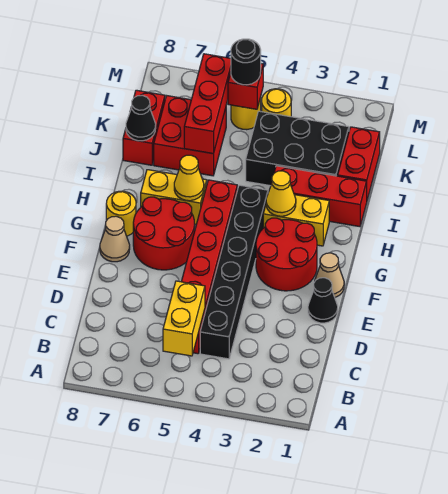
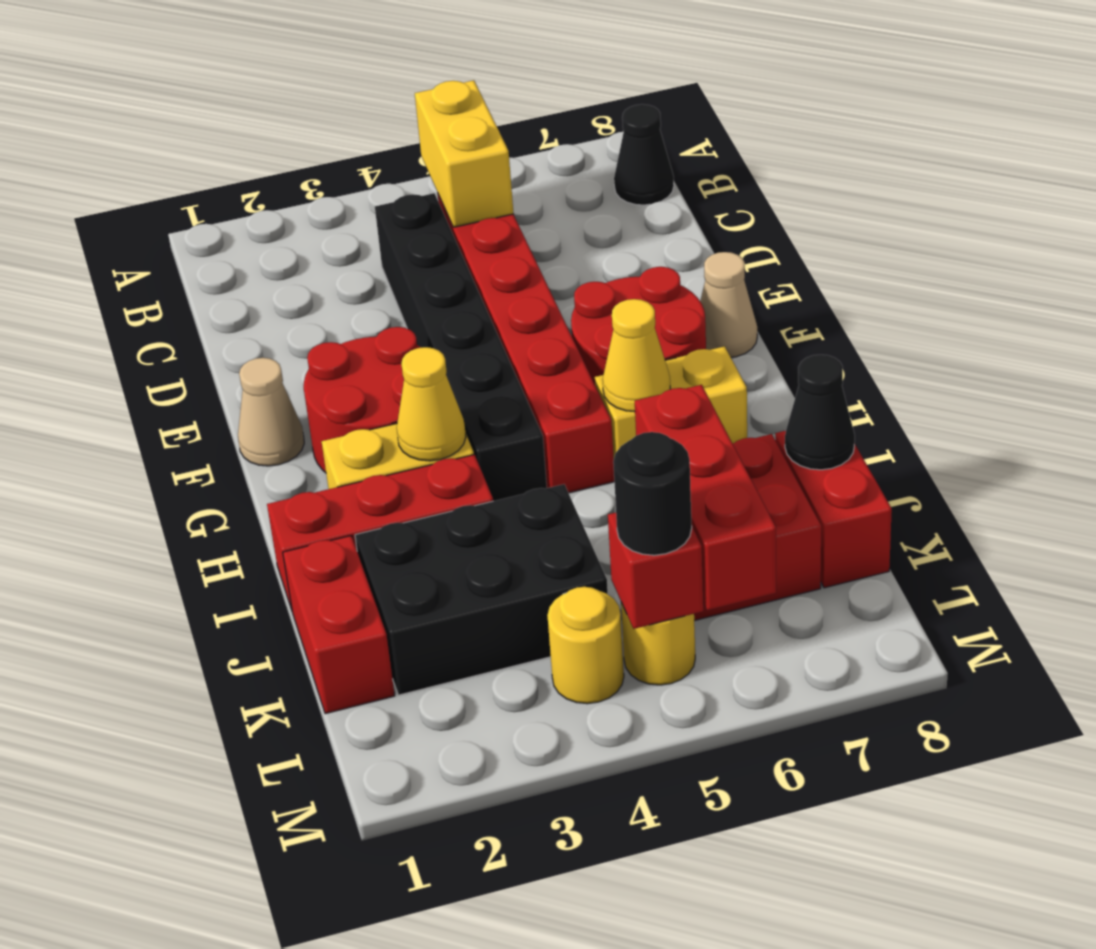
black cone E1 level 1 -> black cone B8 level 1
yellow round brick G8 level 1 -> none

